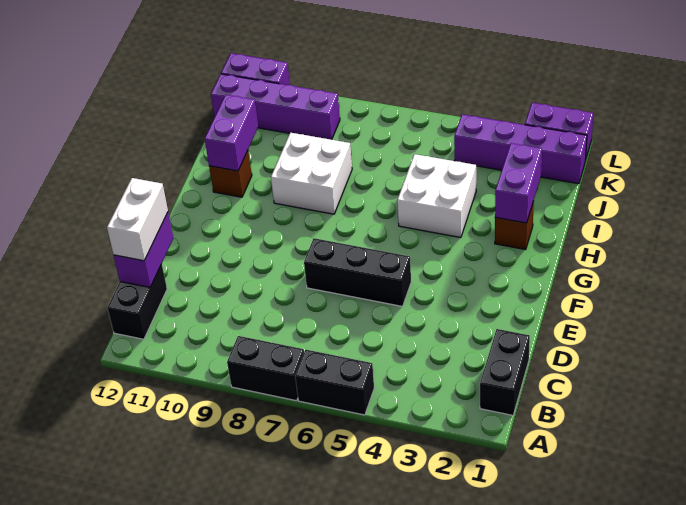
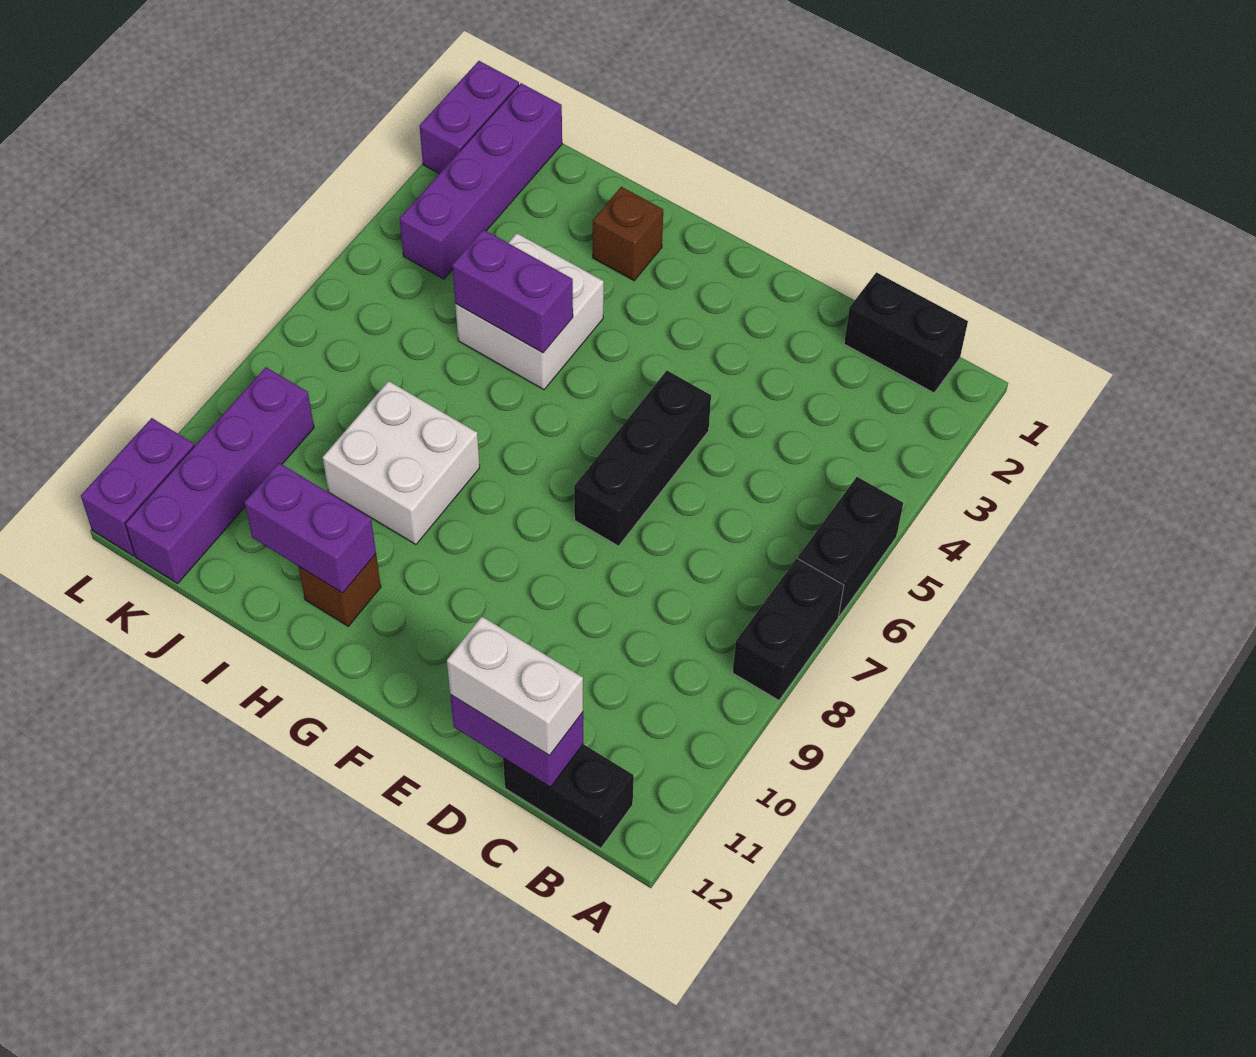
purple brick H2:I2 level 2 -> purple brick H5:I5 level 2

